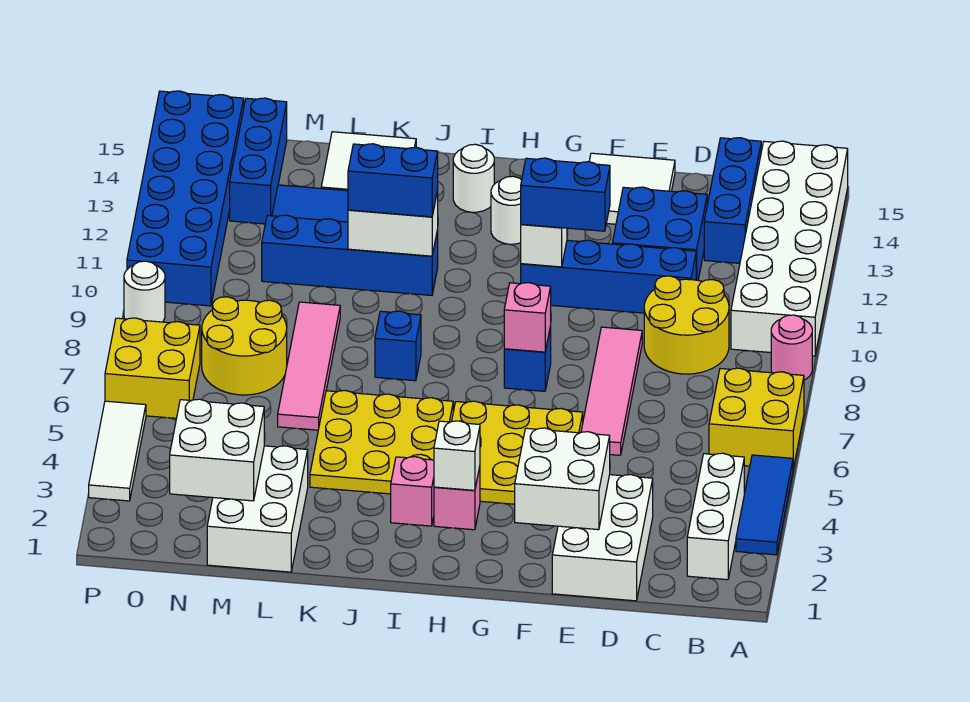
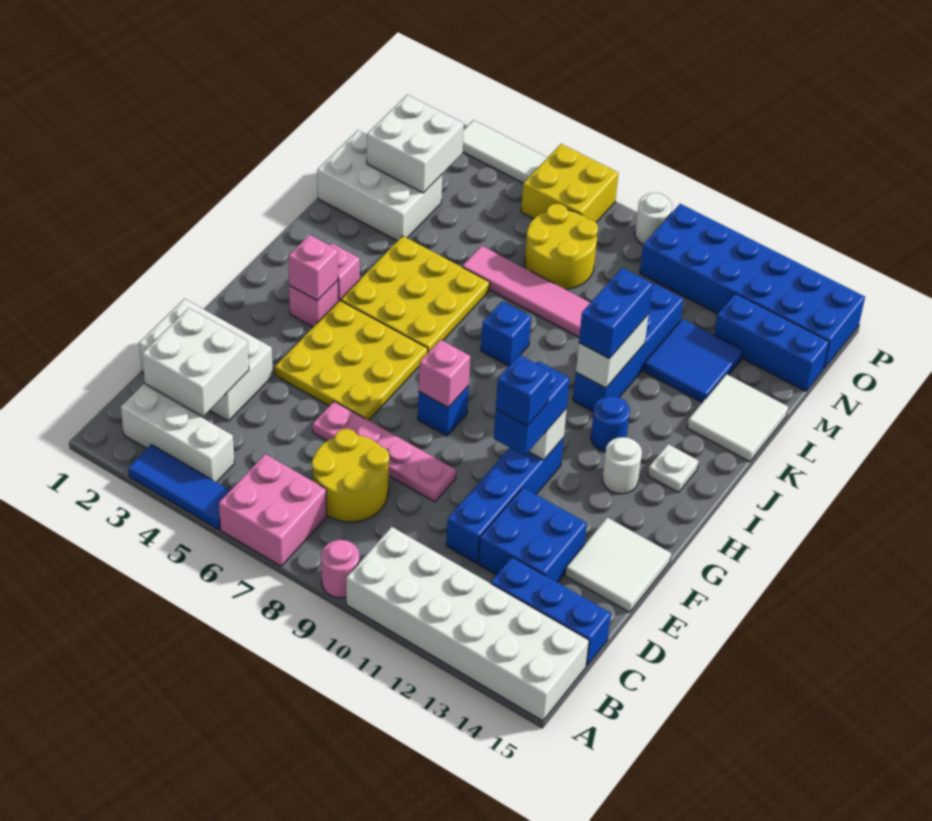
yellow brick A6:B7 level 1 -> pink brick A6:B7 level 1
yellow round brick C9:D10 level 1 -> yellow round brick C7:D8 level 1
white brick E2:F3 level 2 -> white brick C2:D3 level 2
pink tile E6:E9 level 1 -> pink plate E6:E9 level 1
none -> blue brick F11 level 4
white brick H3 level 2 -> pink brick H3 level 2
none -> blue round brick I12 level 1
white round brick I14 level 1 -> white plate I14 level 1

